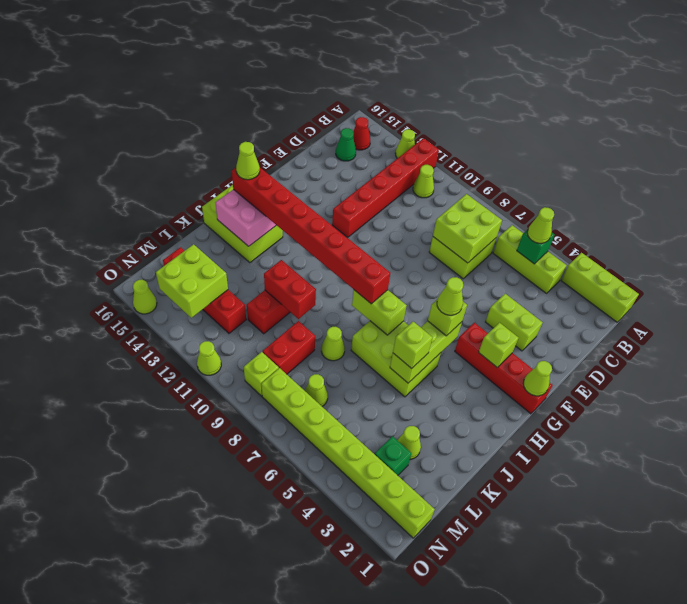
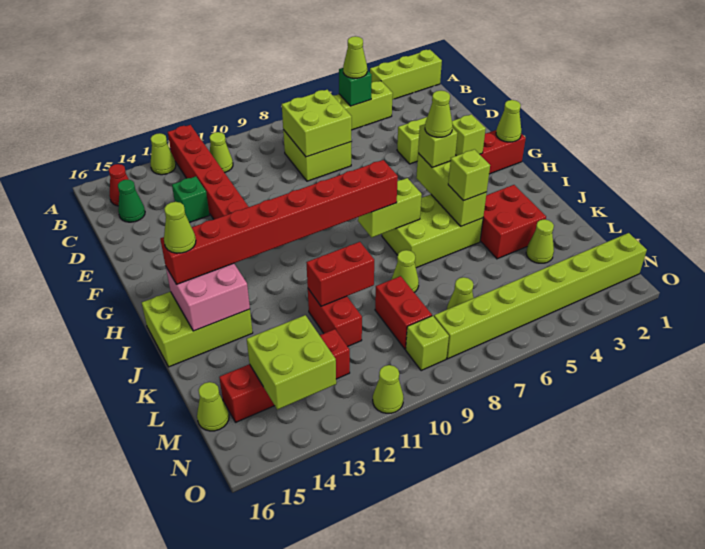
none -> red brick J3:K4 level 1
green brick M3 level 1 -> green brick D13 level 1
lime cone O15 level 1 -> lime cone M16 level 1

